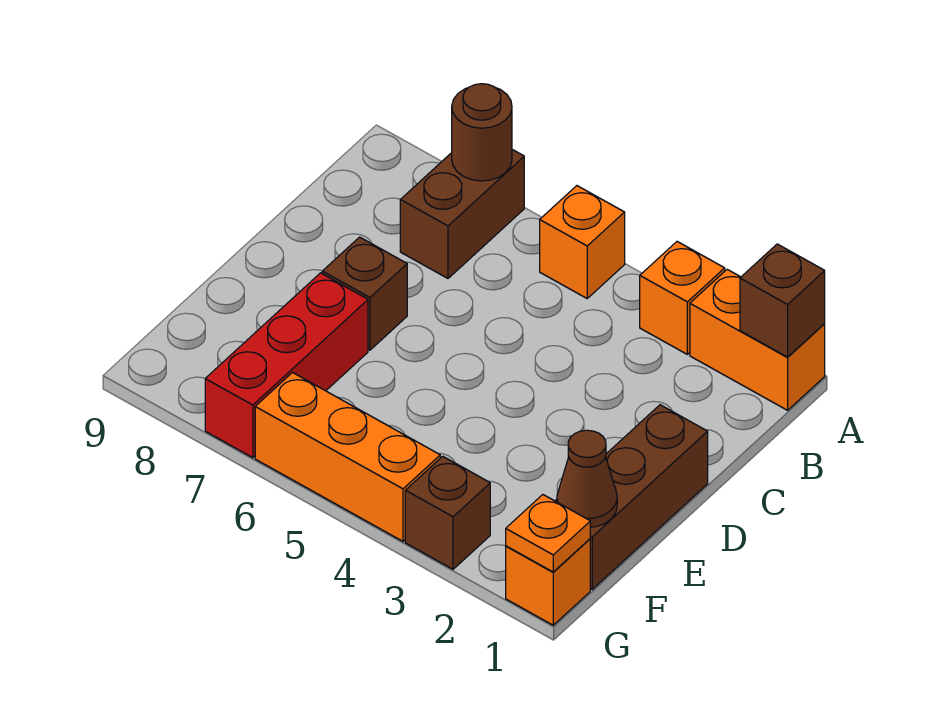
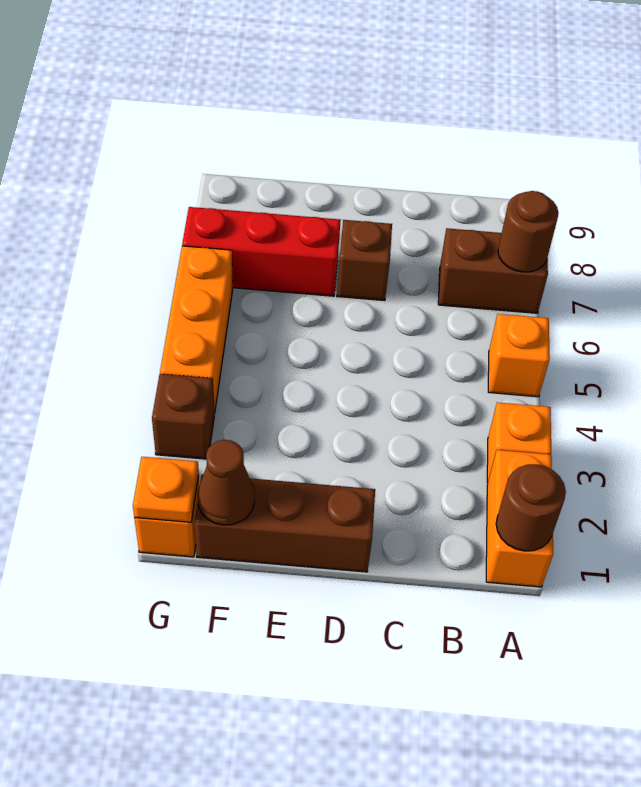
brown brick A1 level 2 -> brown round brick A1 level 2

